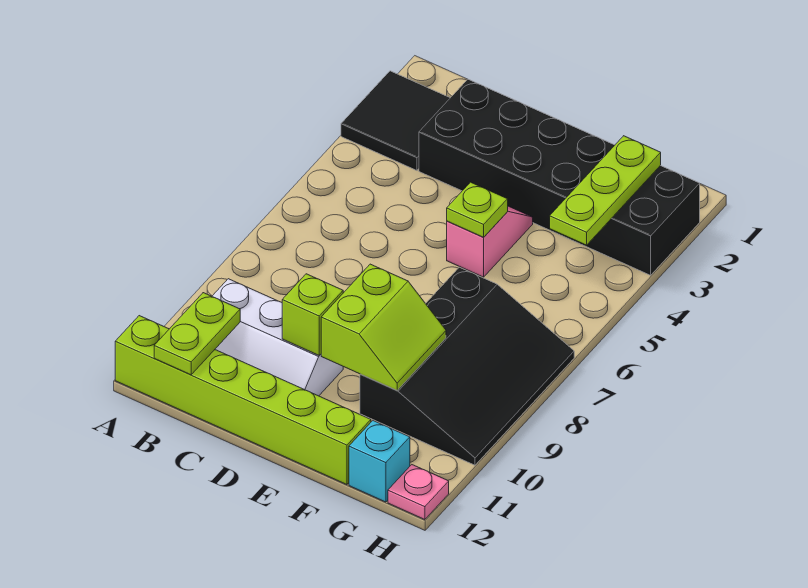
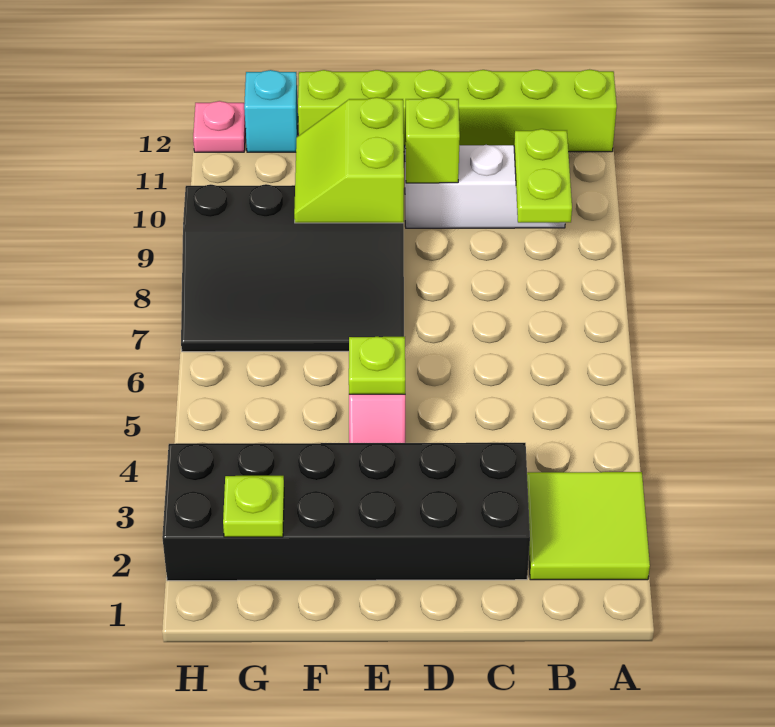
black tile A2:B3 level 1 -> lime tile A2:B3 level 1
lime plate B11:B12 level 2 -> lime plate B9:B10 level 2
black slope F7:H10 level 1 top F -> black slope E7:H9 level 1 top 9
lime plate G2:G4 level 2 -> lime plate G2 level 2

